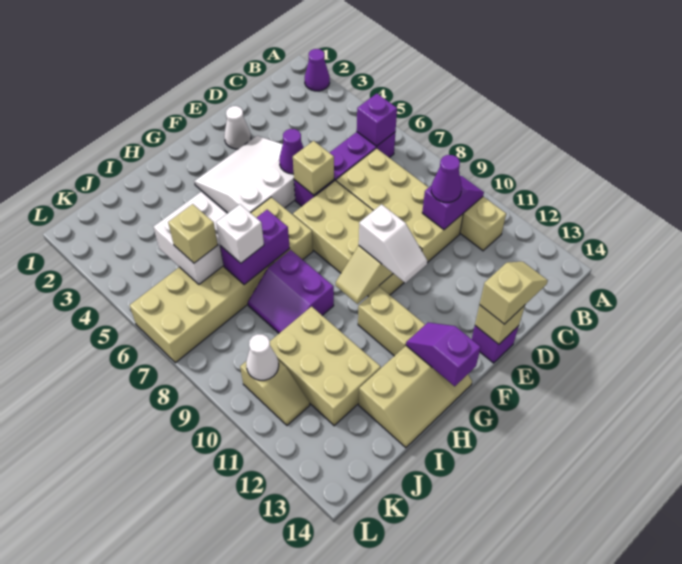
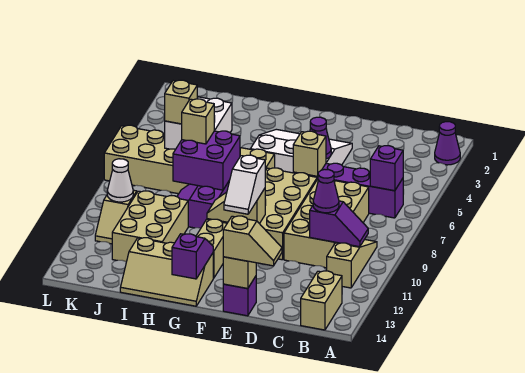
none -> tan brick B13:B14 level 1
white cone E2 level 1 -> none
purple brick H7:I7 level 2 -> purple brick H7:I8 level 2
white brick I7 level 3 -> tan brick I7 level 3

